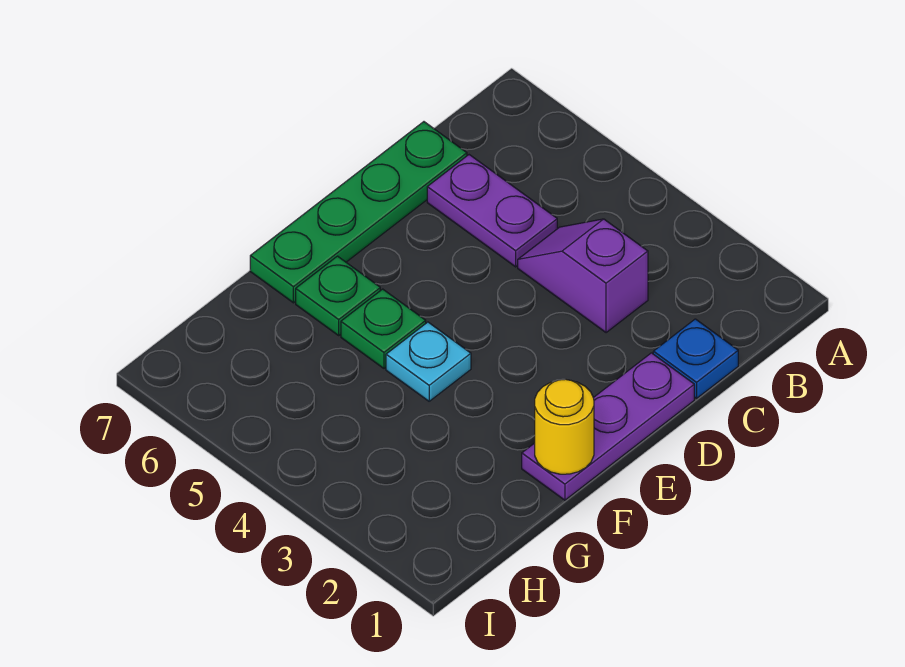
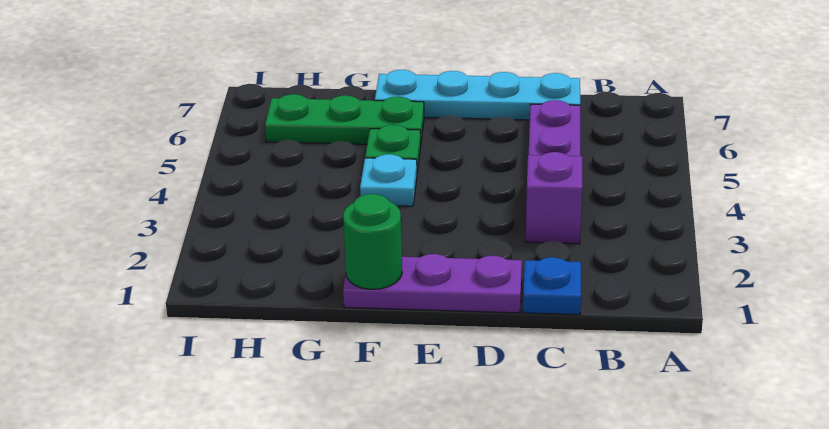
green plate C7:F7 level 1 -> cyan plate C7:F7 level 1
yellow round brick F1 level 2 -> green round brick F1 level 2
green plate F6 level 1 -> green plate F6:H6 level 1

